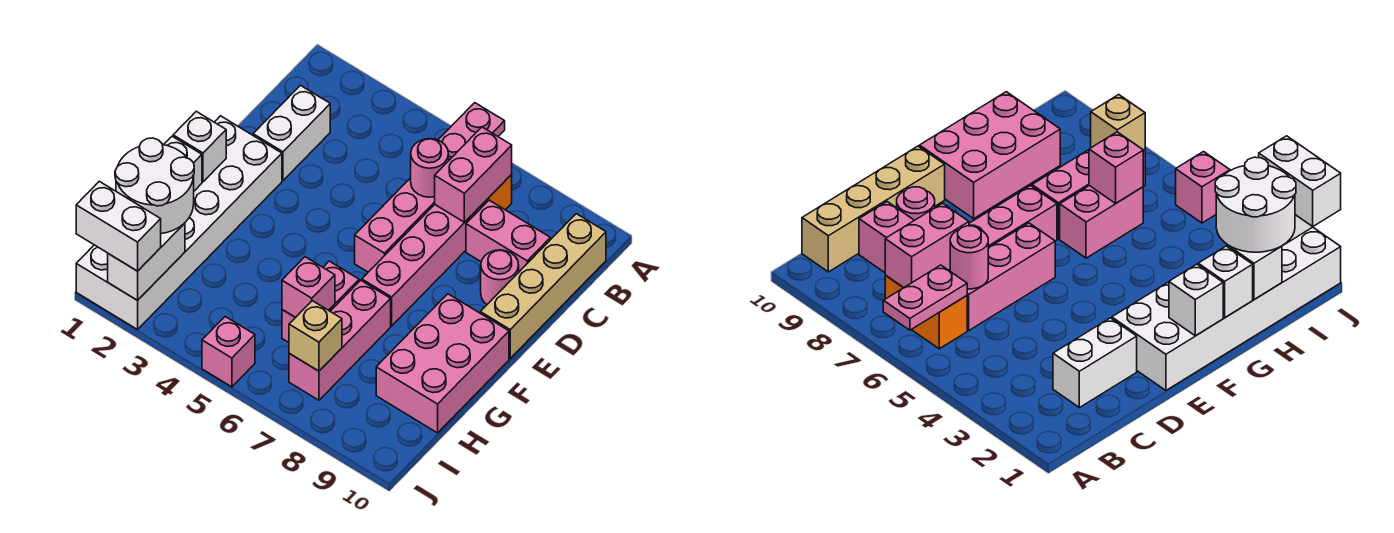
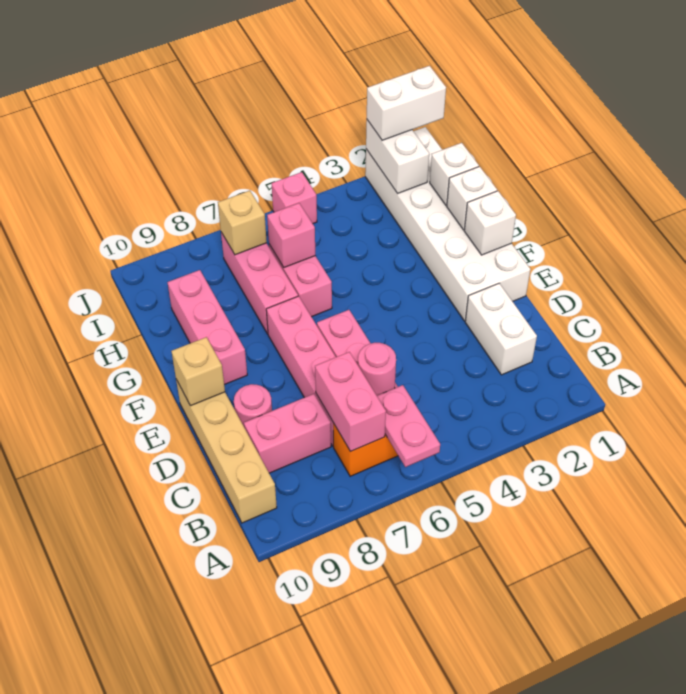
none -> tan brick E10 level 2
pink brick F9:H10 level 1 -> pink brick F9:H9 level 1
white round brick H1:I2 level 3 -> none

